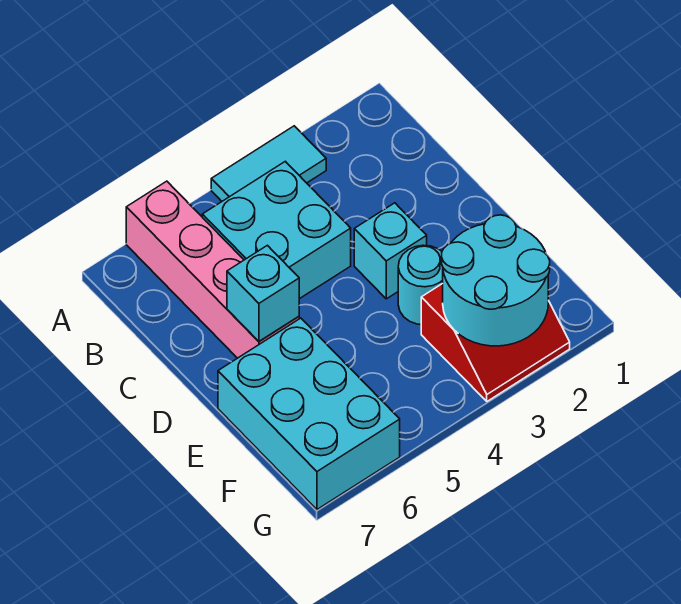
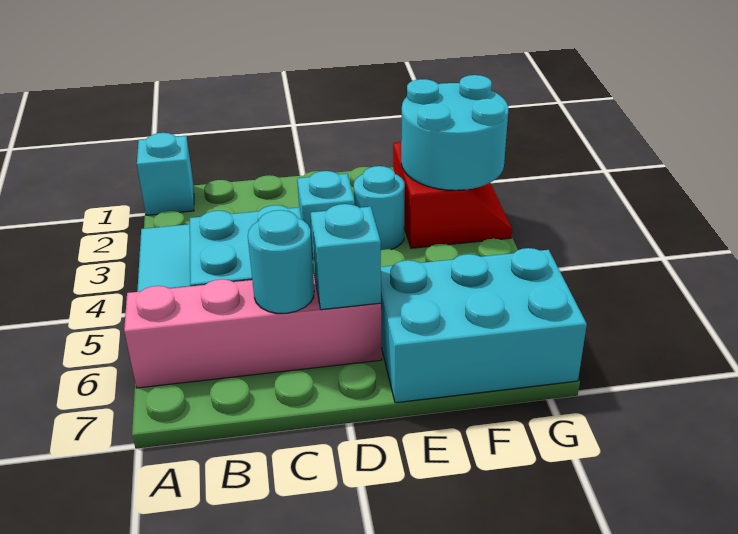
none -> cyan brick A1 level 1
none -> cyan round brick C6 level 2

